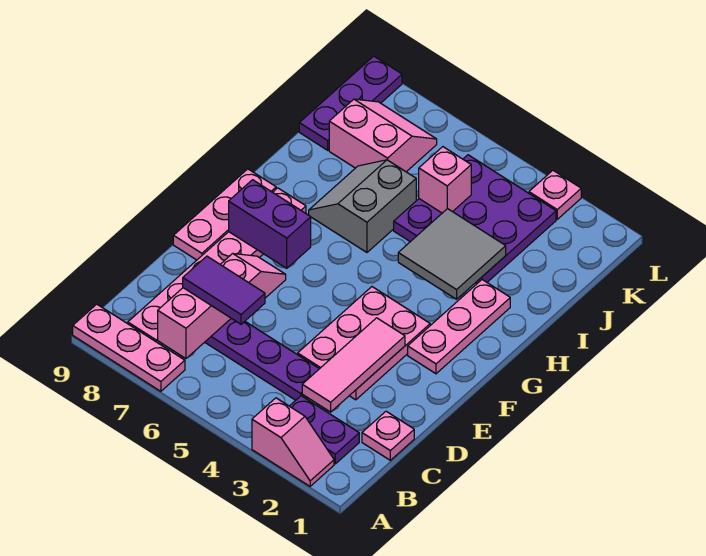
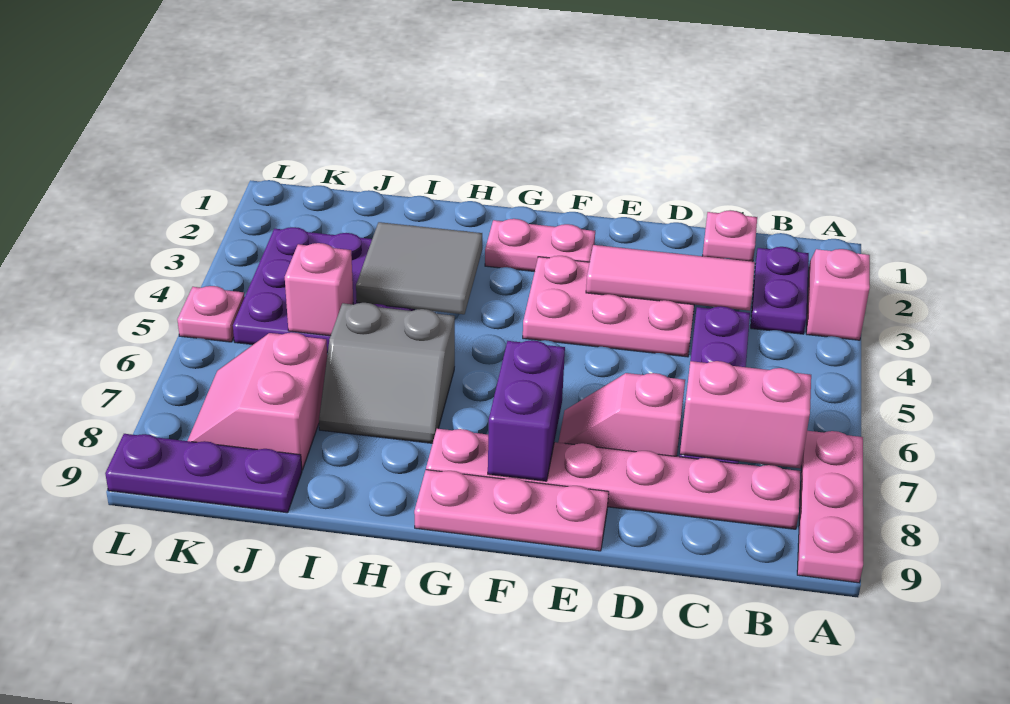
purple tile C6:C7 level 3 -> none
pink plate F2:H2 level 1 -> pink plate F2:G2 level 1
pink plate L3 level 1 -> pink plate L5 level 1

